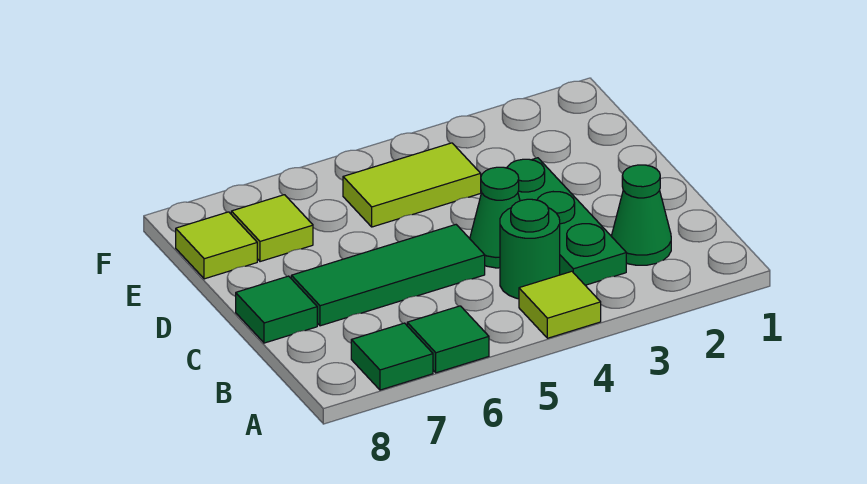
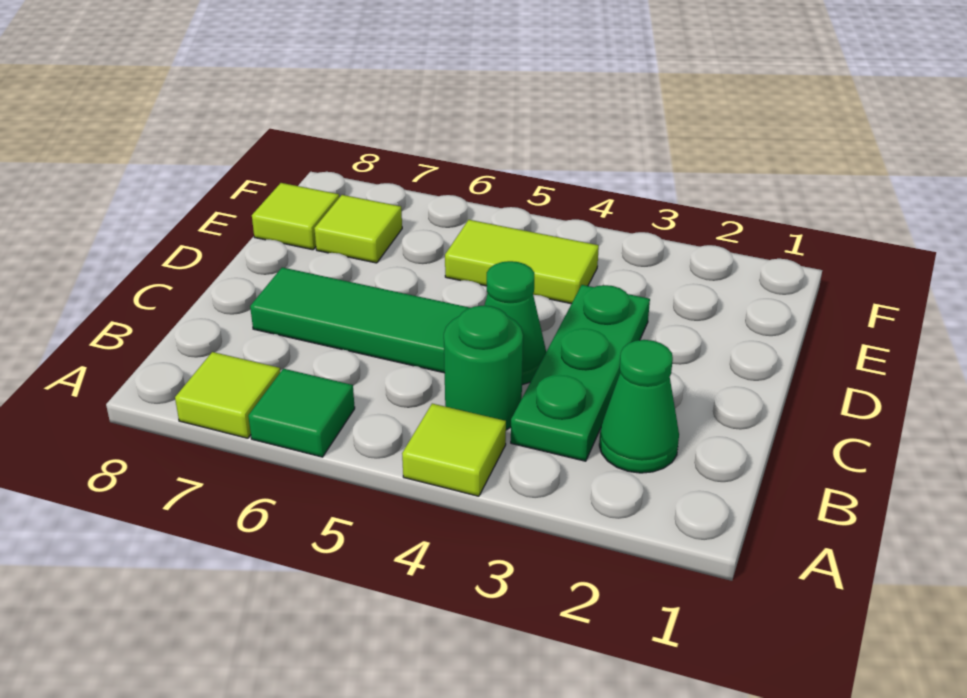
green tile A7 level 1 -> lime tile A7 level 1
green tile C8 level 1 -> none

